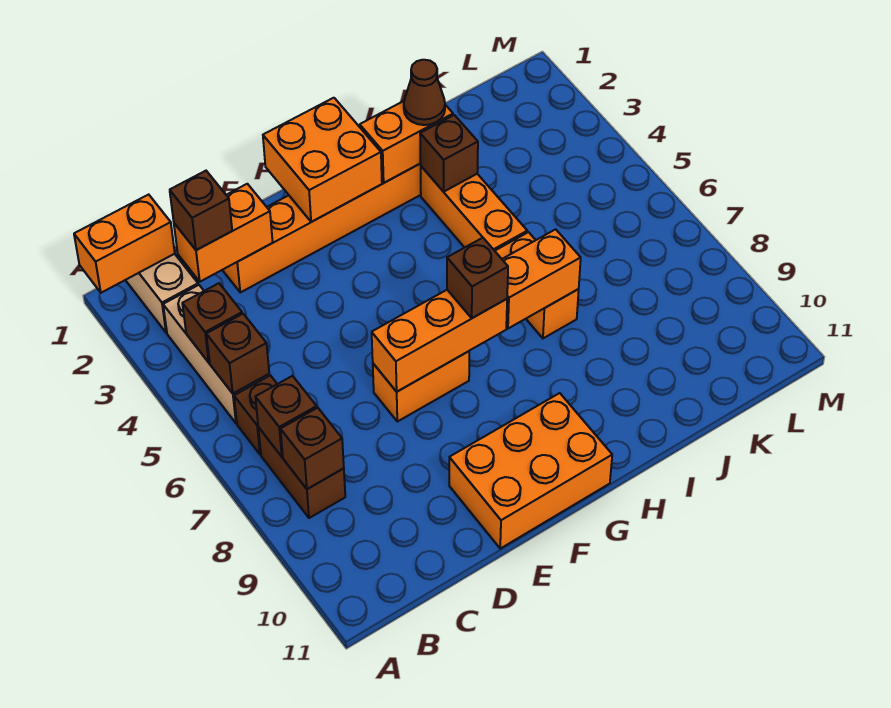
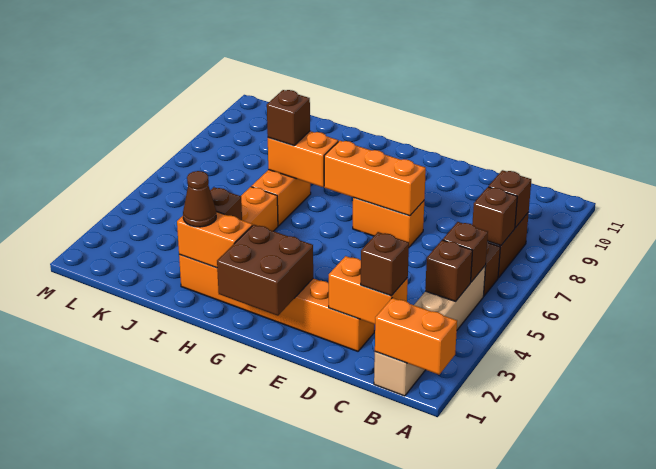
orange brick E10:G11 level 1 -> none
orange brick F1:G2 level 2 -> brown brick F1:G2 level 2
brown brick G7 level 3 -> brown brick I7 level 3

